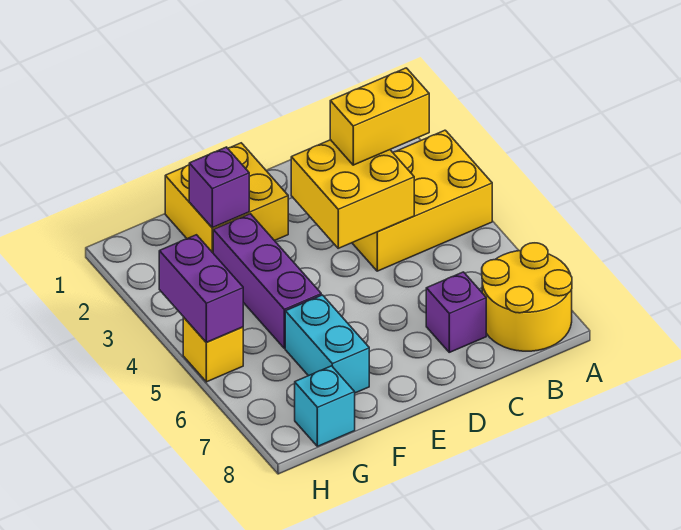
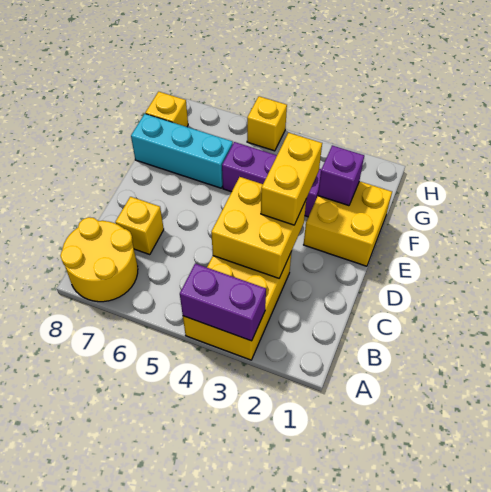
yellow brick B3:C3 level 3 -> yellow brick D3:E3 level 3
purple brick C7 level 1 -> yellow brick C7 level 1
cyan brick F6:F7 level 1 -> cyan brick F6:F8 level 1
cyan brick G8 level 1 -> yellow brick G8 level 1
purple brick H4:H5 level 2 -> purple brick A3:A4 level 2

